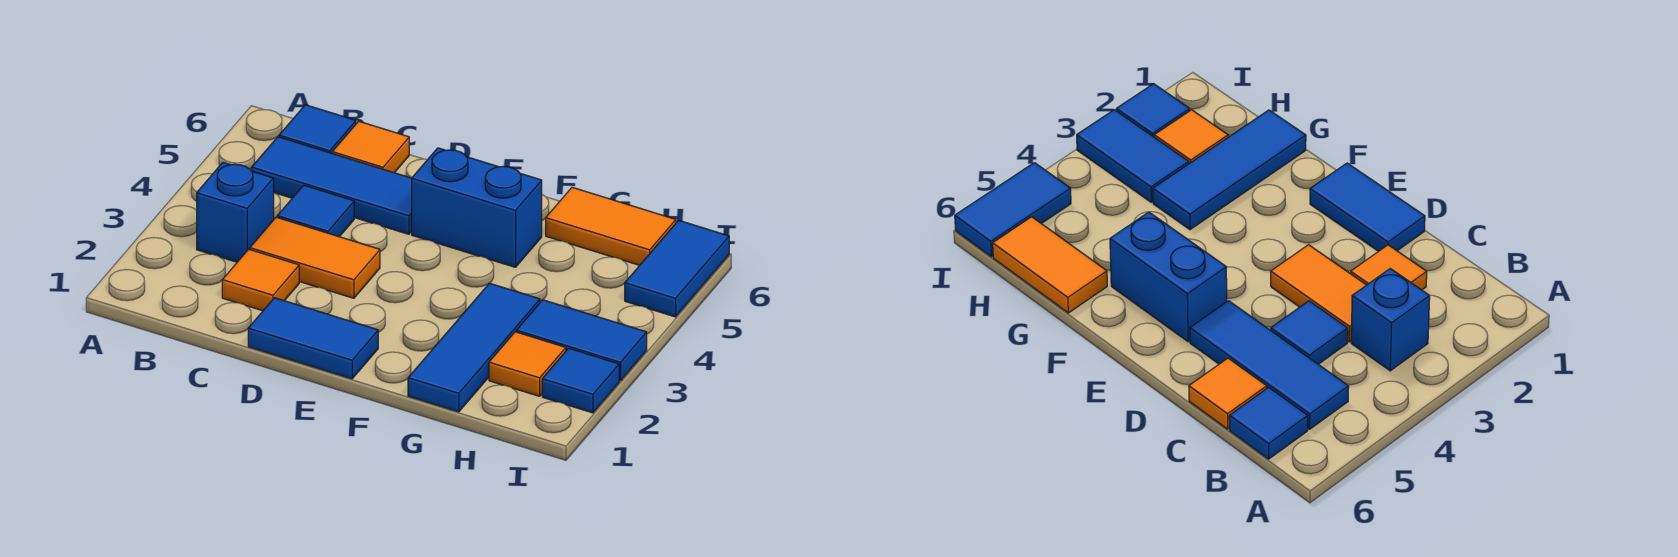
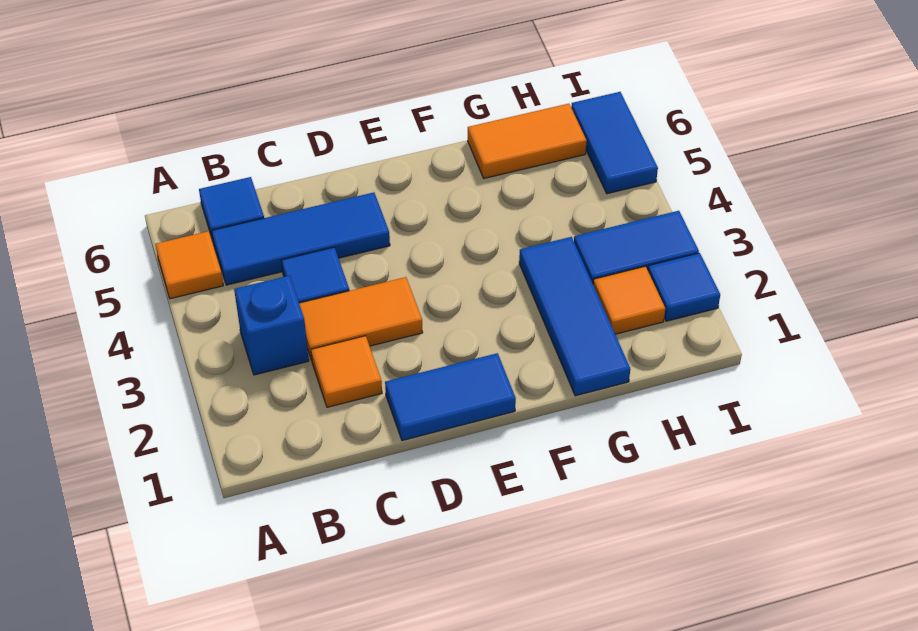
orange tile C6 level 1 -> orange tile A5 level 1
blue brick E5:F5 level 1 -> none

